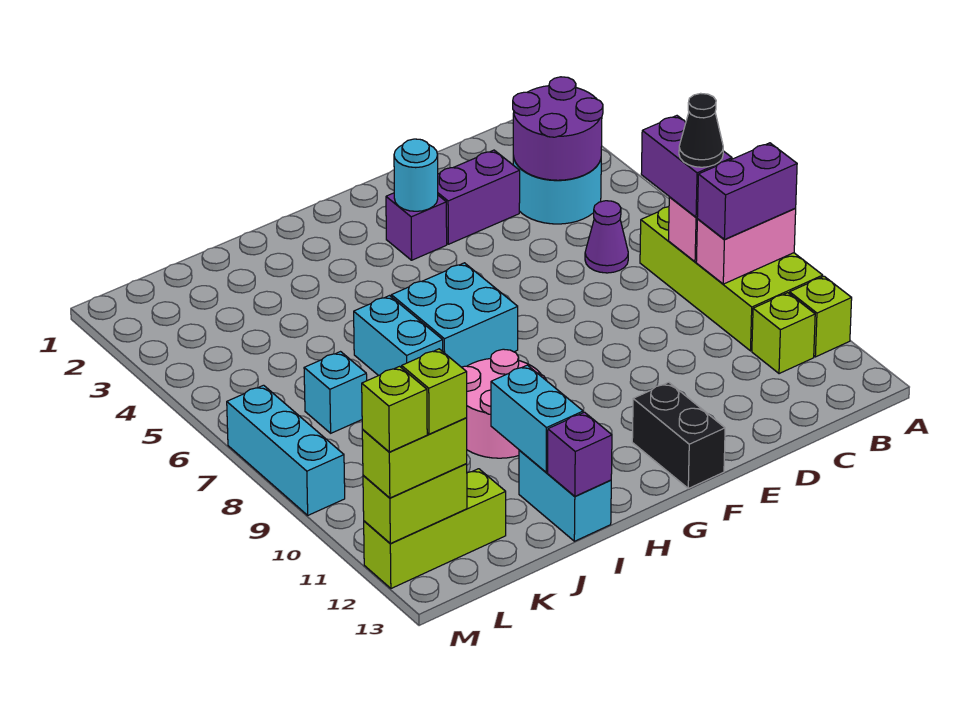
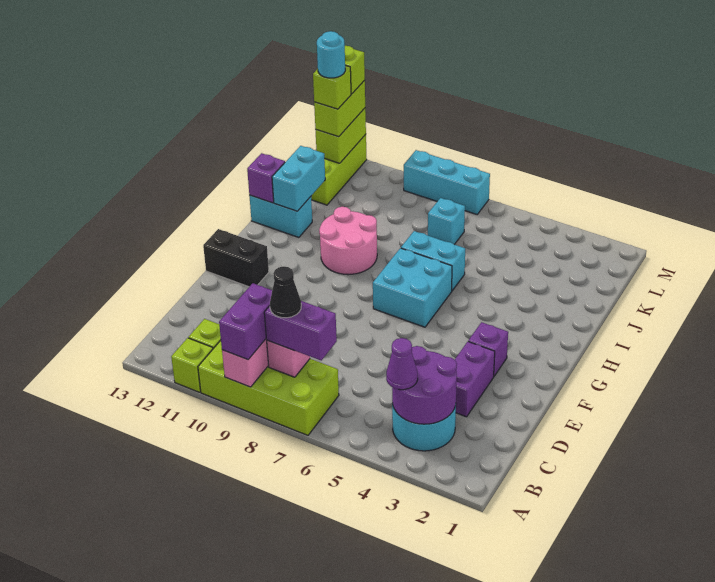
purple cone C6 level 1 -> purple cone B4 level 3
cyan round brick F3 level 2 -> cyan round brick L12 level 5
cyan brick I11:I12 level 2 -> cyan brick I12:J12 level 2

